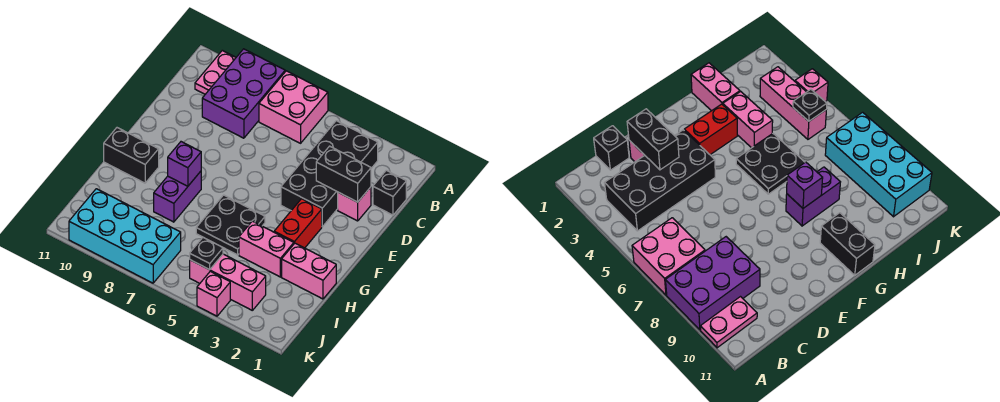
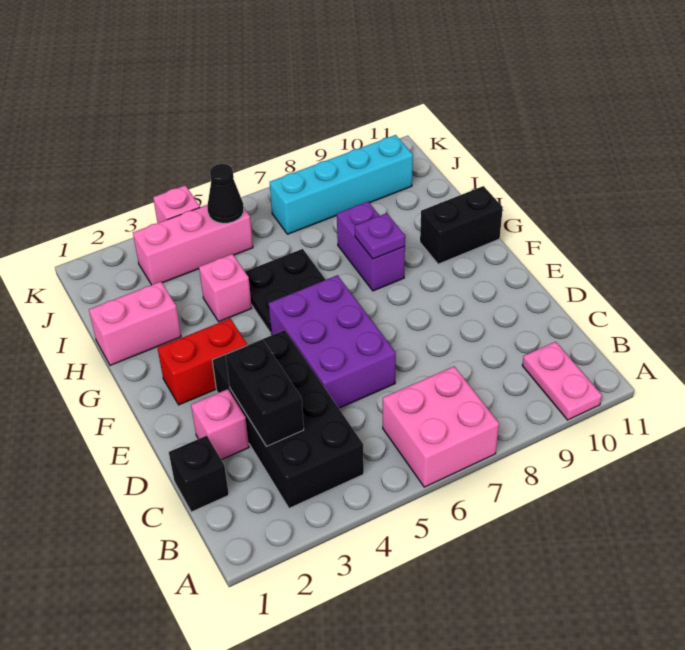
purple brick A8:C9 level 1 -> purple brick D5:F6 level 1
black brick D2:D3 level 2 -> black brick C3:D3 level 2
red brick F3:G3 level 1 -> red brick F2:F3 level 1
purple brick G8 level 2 -> purple plate G8 level 2
pink brick H3:H4 level 1 -> pink brick H4 level 1
black plate J5 level 2 -> black cone J5 level 2
cyan brick J7:K10 level 1 -> cyan brick J7:J10 level 1

